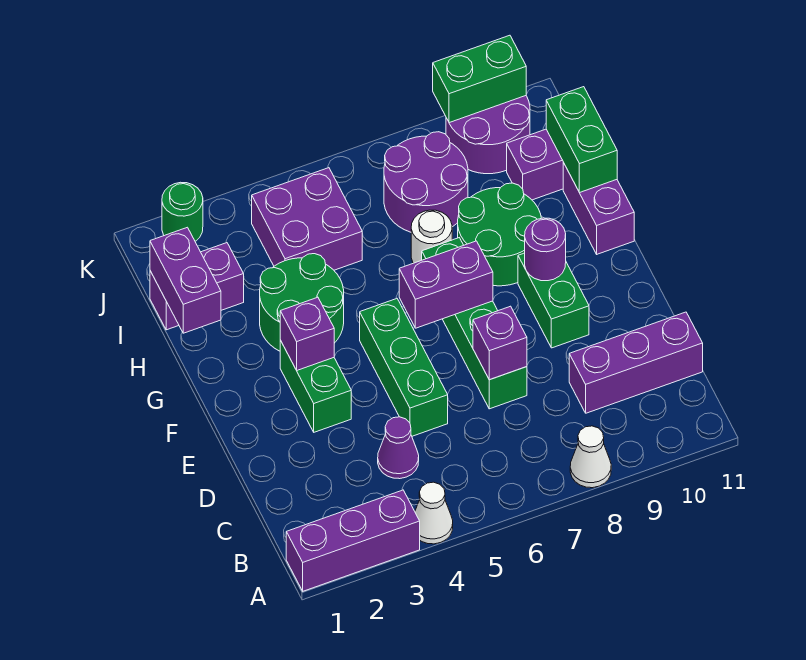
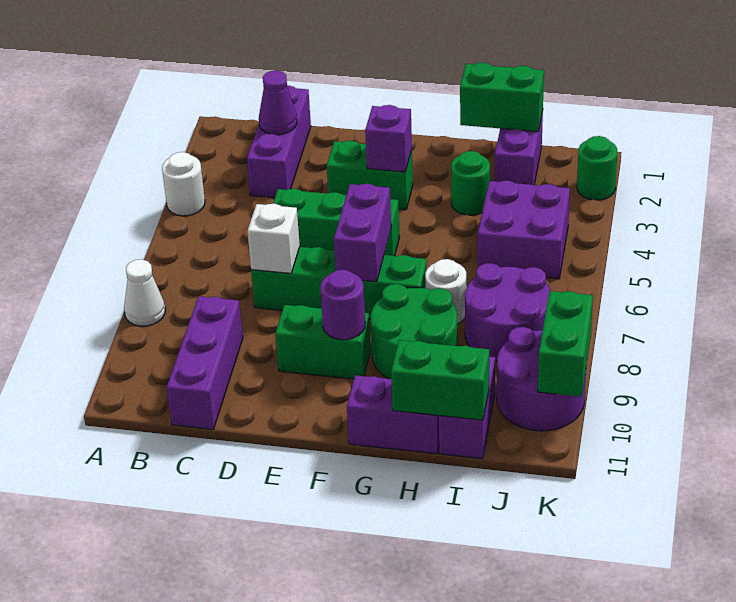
purple brick A1:A3 level 1 -> purple brick C1:C3 level 1
white cone A4 level 1 -> white round brick A4 level 1
purple cone C4 level 1 -> purple cone C2 level 2
purple brick D7 level 2 -> white brick D7 level 2
green round brick G3:H4 level 1 -> green round brick H3 level 1
purple brick H1:I1 level 2 -> green brick H1:I1 level 2

